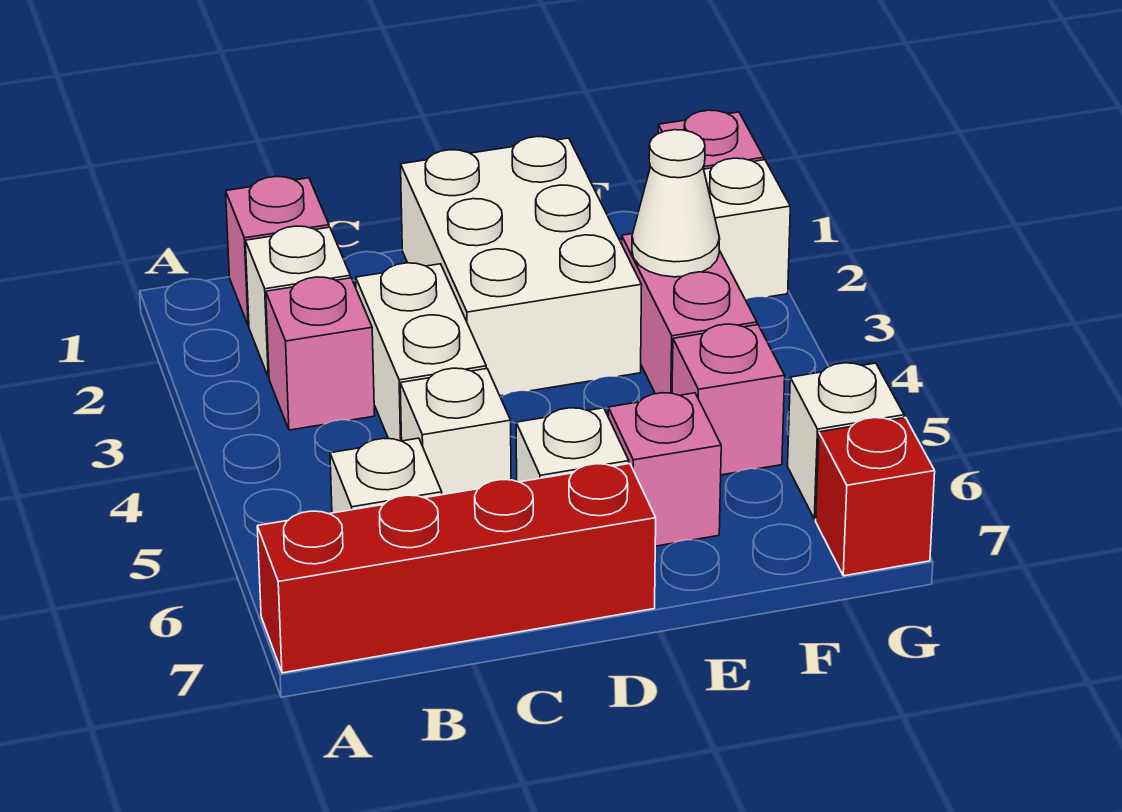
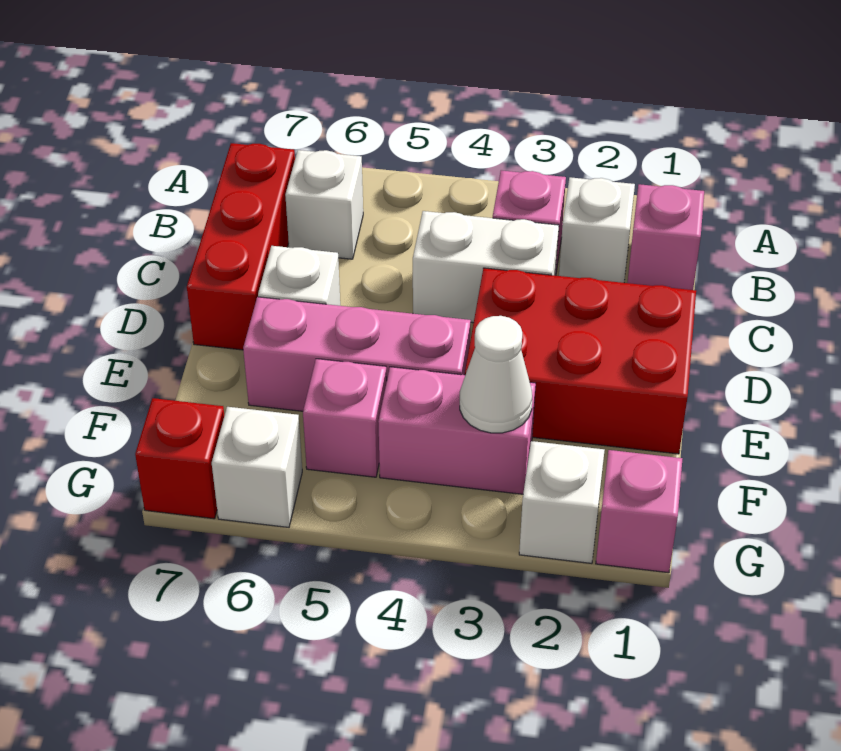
red brick A7:D7 level 1 -> red brick B7:D7 level 1
white brick C5 level 1 -> none
white brick D1:E3 level 1 -> red brick D1:E3 level 1
pink brick E6 level 1 -> pink brick E4:E6 level 1

